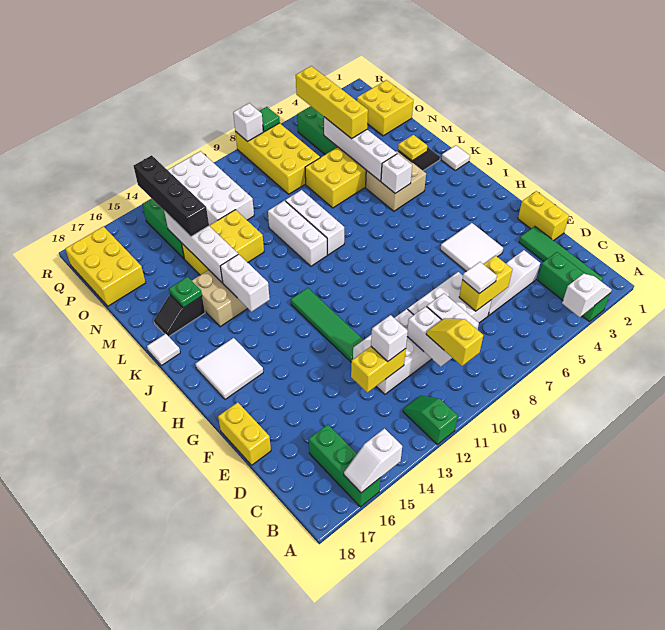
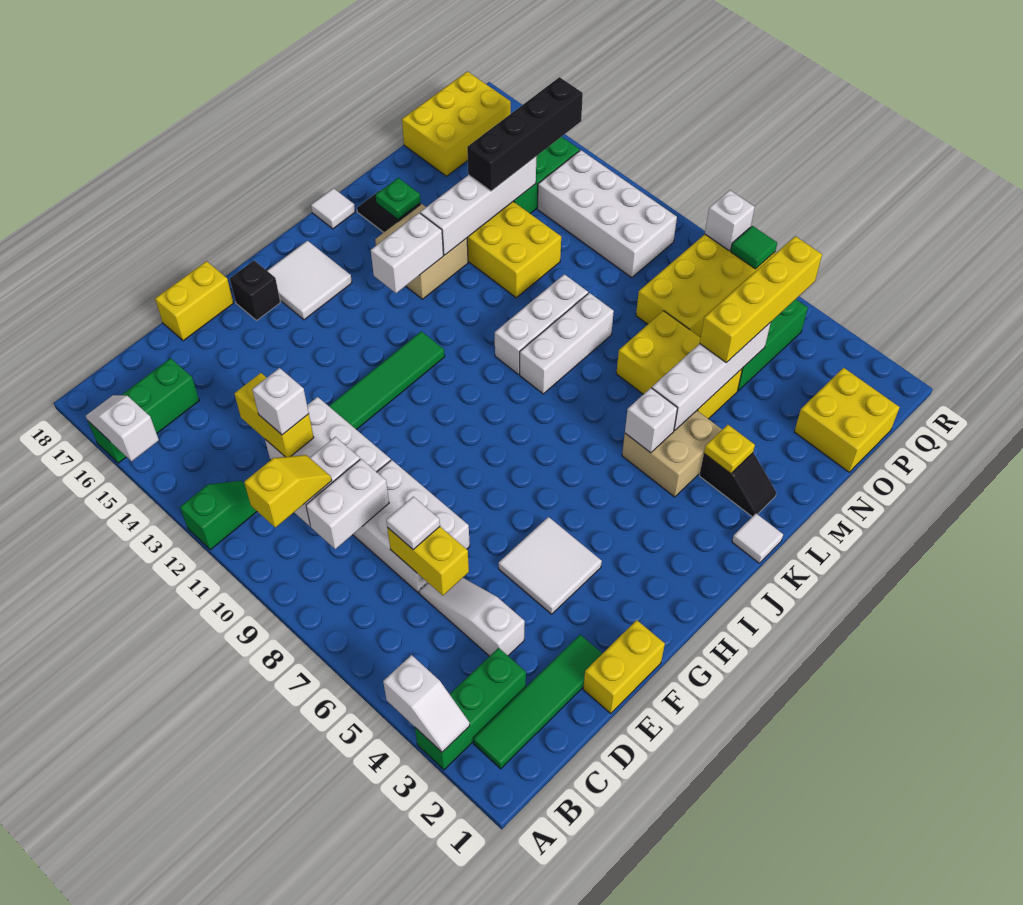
none -> black brick G17 level 1
white brick O11:R12 level 1 -> white brick P10:Q13 level 1

